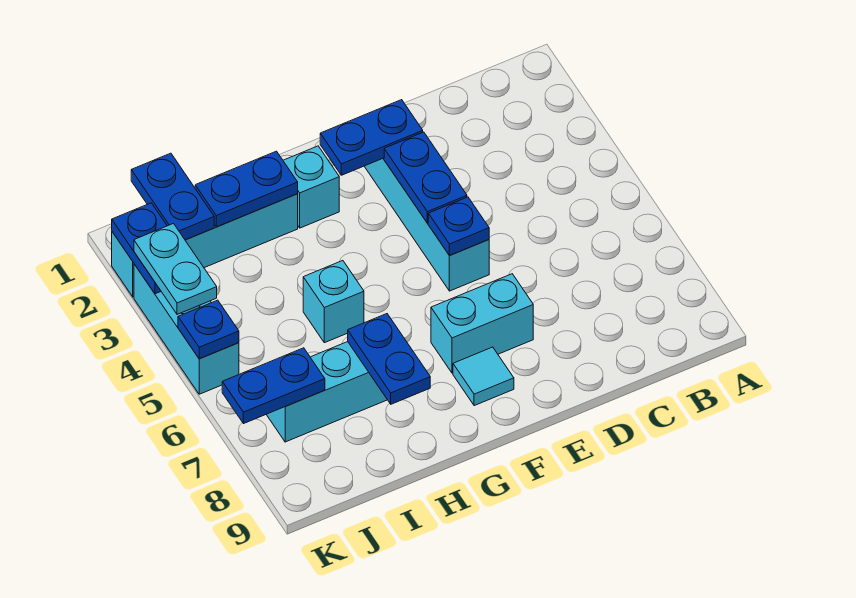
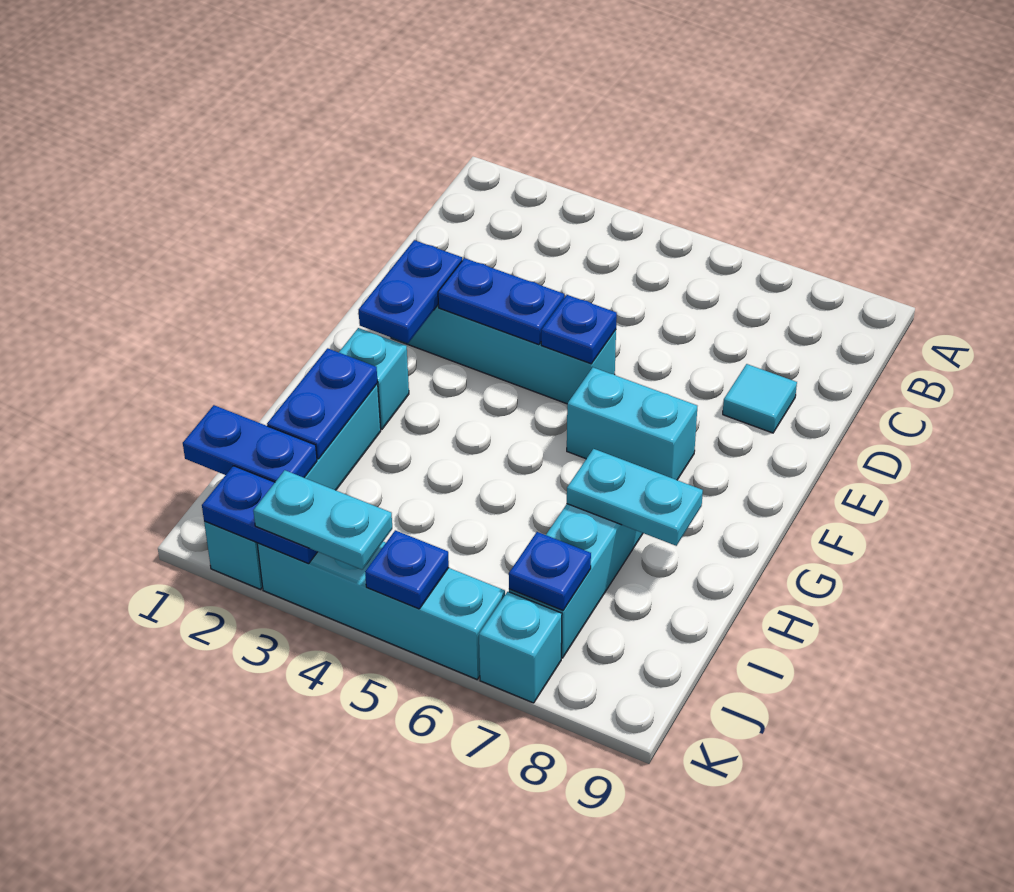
cyan brick E7:F7 level 1 -> cyan brick F6:F7 level 1
cyan tile F8 level 1 -> cyan tile D8 level 1
cyan brick H5 level 1 -> cyan brick K7 level 1
blue plate H7:H8 level 2 -> cyan plate H7:H8 level 2
blue plate J7:K7 level 2 -> blue plate J7 level 2
cyan brick K3:K5 level 1 -> cyan brick K3:K6 level 1

